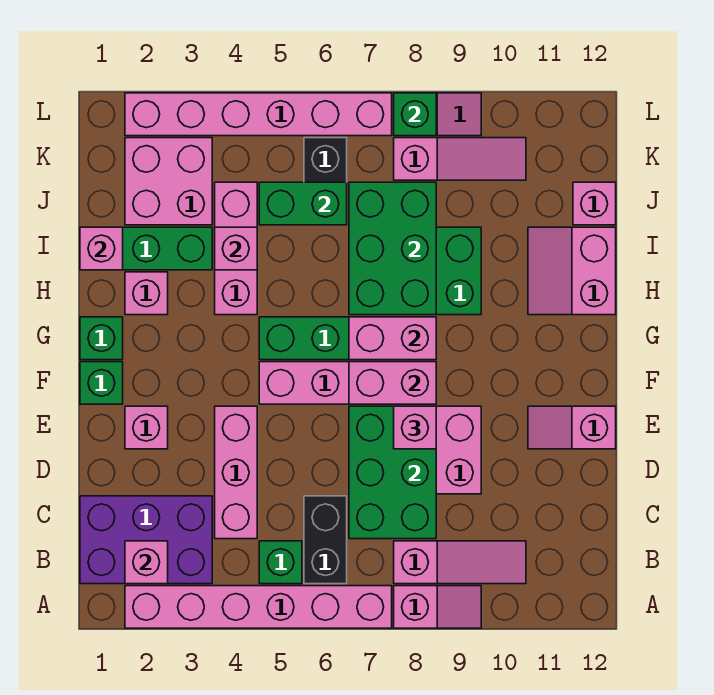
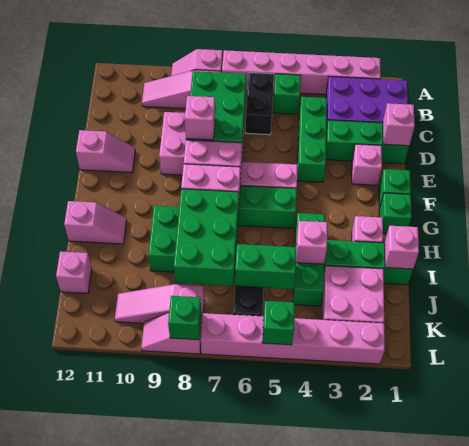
pink brick B2 level 2 -> pink brick D1 level 2
pink brick C4:E4 level 1 -> green brick C4:E4 level 1
none -> green brick D1:D3 level 1
pink brick H4:J4 level 1 -> green brick H4:J4 level 1
pink slope H11:I12 level 1 top 12 -> pink slope H11:H12 level 1 top 12
none -> green brick L5 level 2

